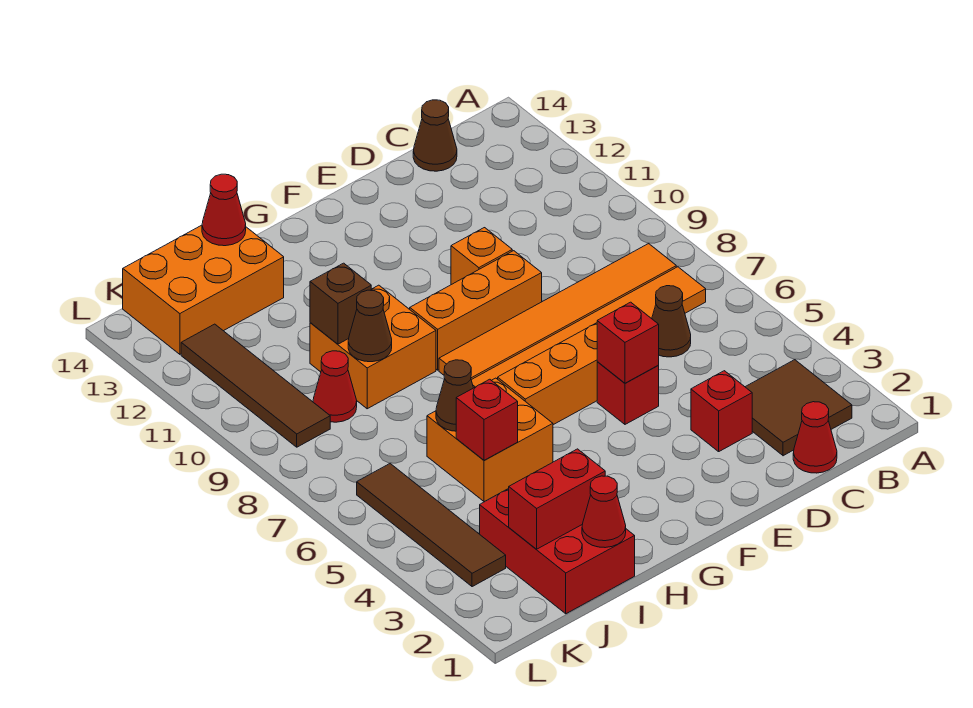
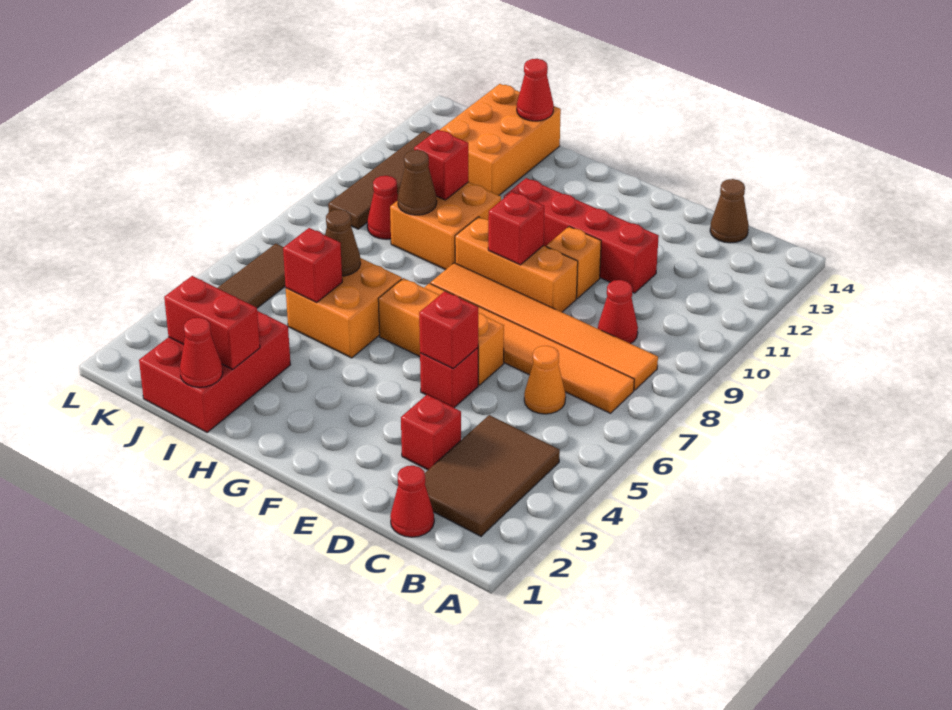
brown tile B2:C3 level 1 -> brown tile B2:C4 level 1
brown cone C6 level 1 -> orange cone C6 level 1
none -> red cone C9 level 1
none -> red brick D11:G11 level 1
none -> red brick F9 level 2
brown brick I10 level 2 -> red brick I10 level 2
orange brick I13:K14 level 1 -> orange brick I12:J14 level 1

